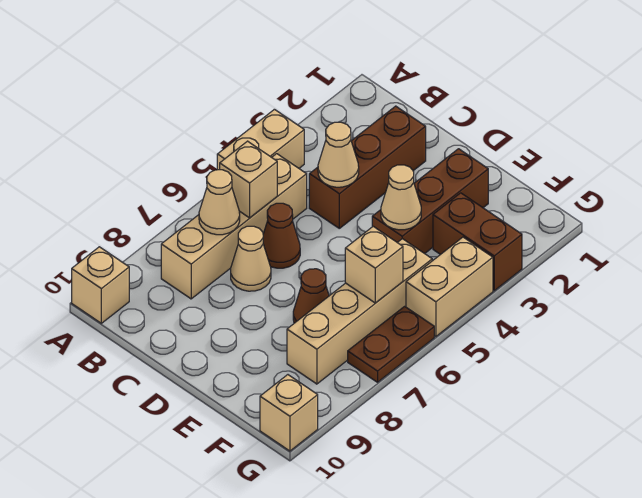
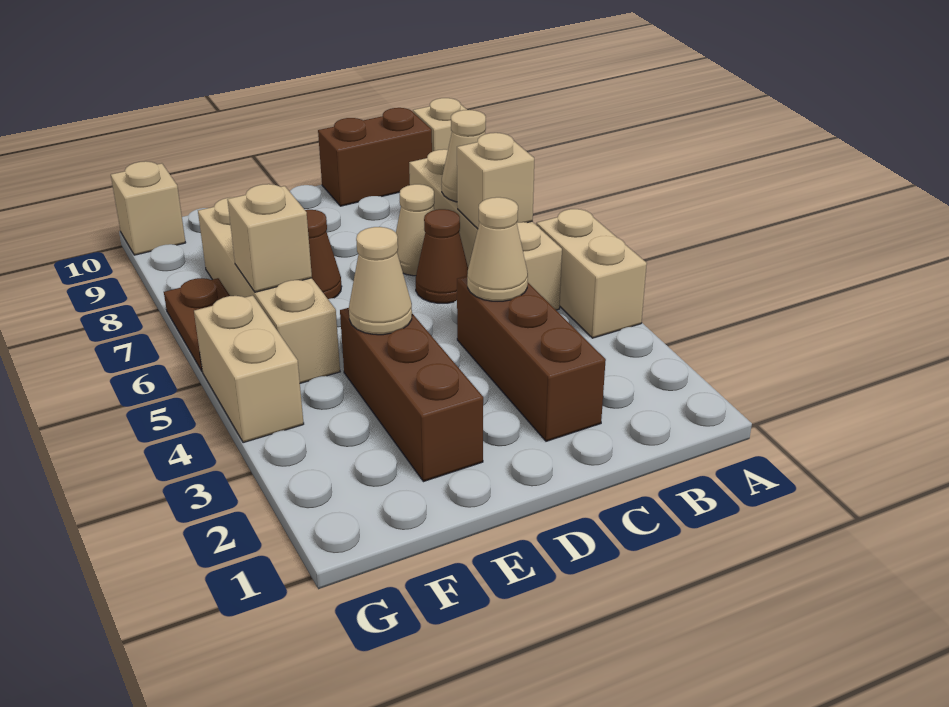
brown brick F3:G3 level 1 -> brown brick B10:C10 level 1

